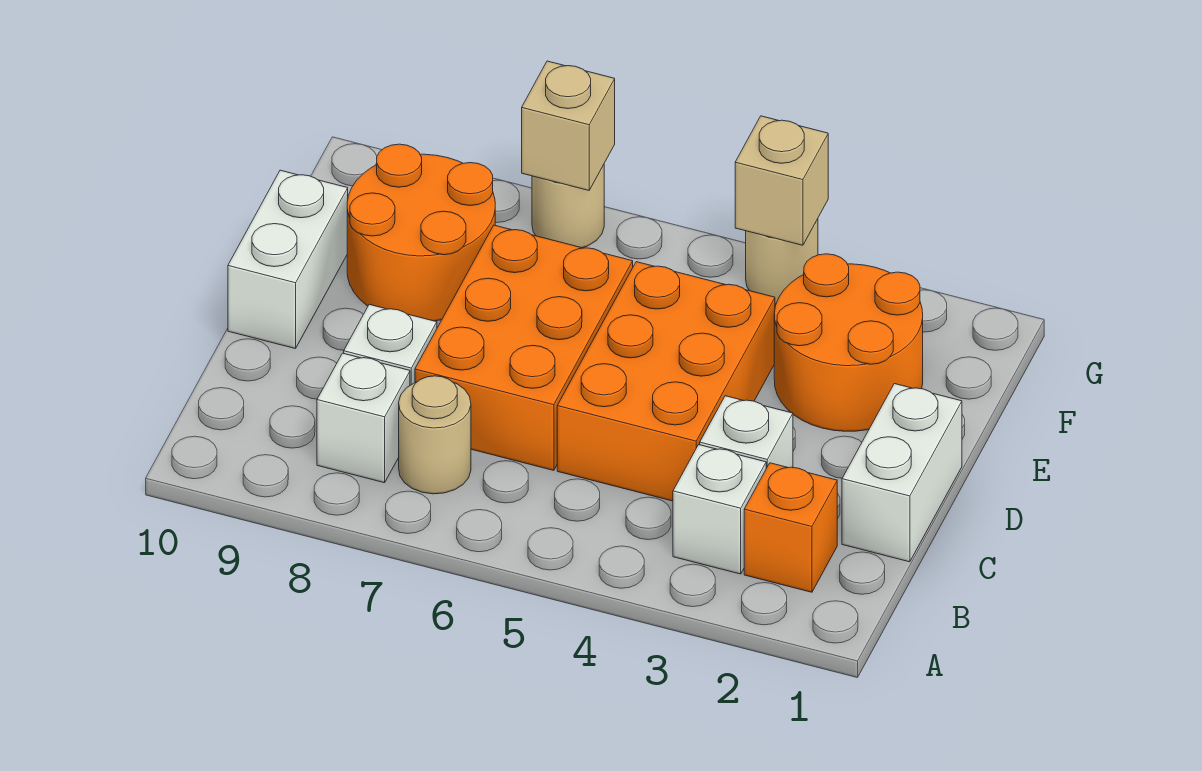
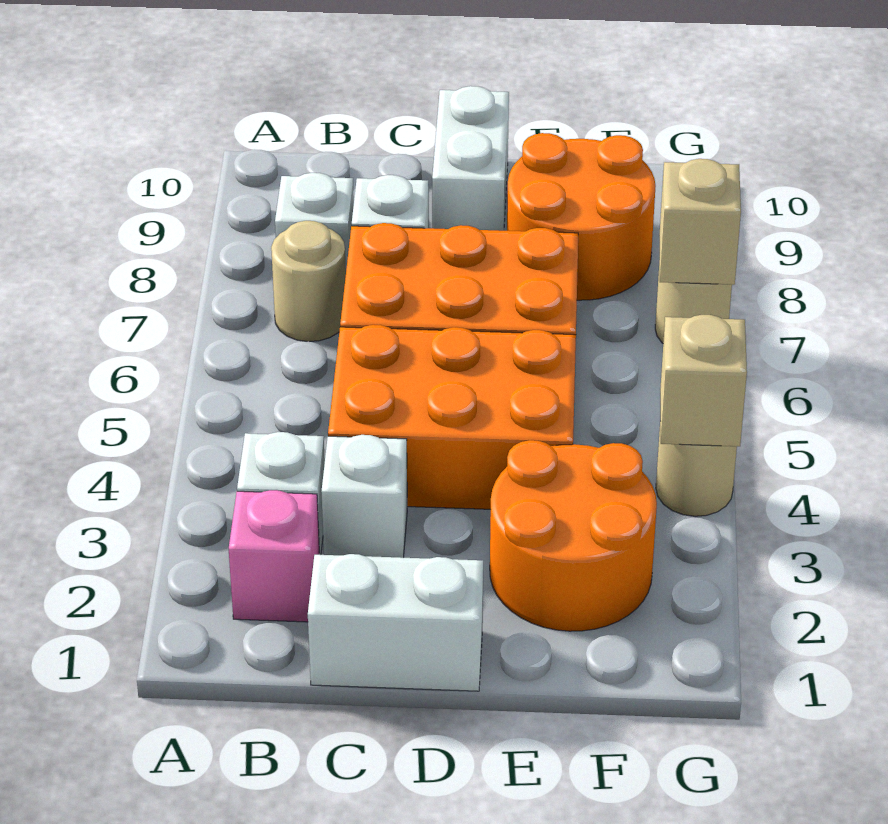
orange brick B2 level 1 -> pink brick B2 level 1
white brick D10:E10 level 1 -> white brick D9:D10 level 1

